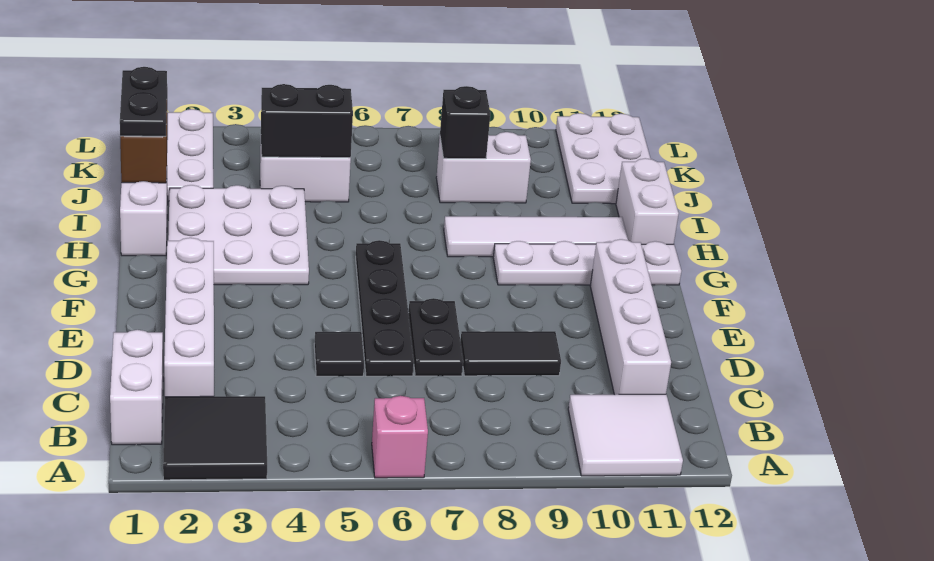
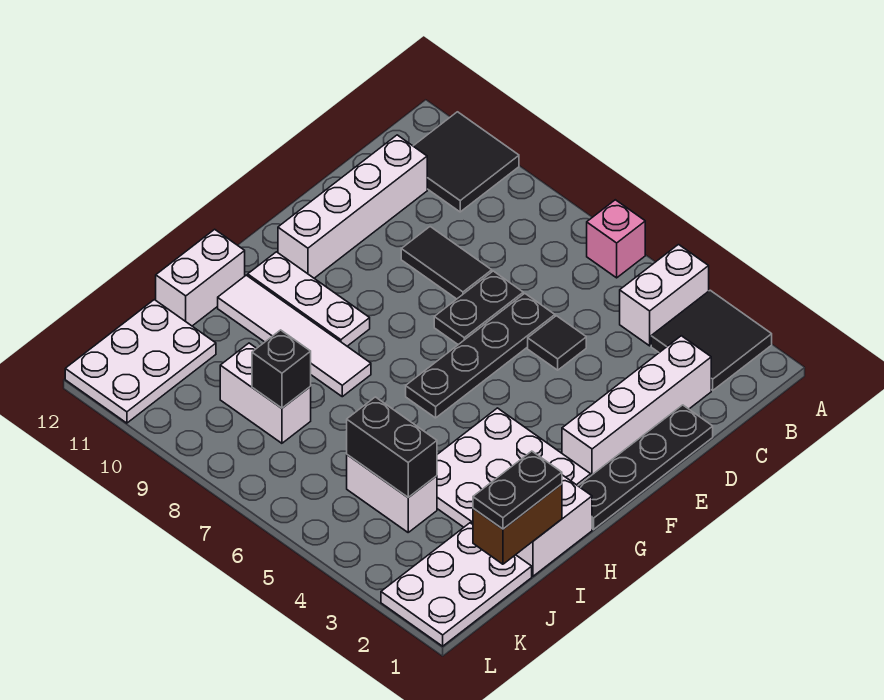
white tile A10:B11 level 1 -> black tile A10:B11 level 1
white brick B1:C1 level 1 -> white brick A4:B4 level 1
none -> black plate D1:G1 level 1
white plate G9:G12 level 1 -> white plate G9:G11 level 1

